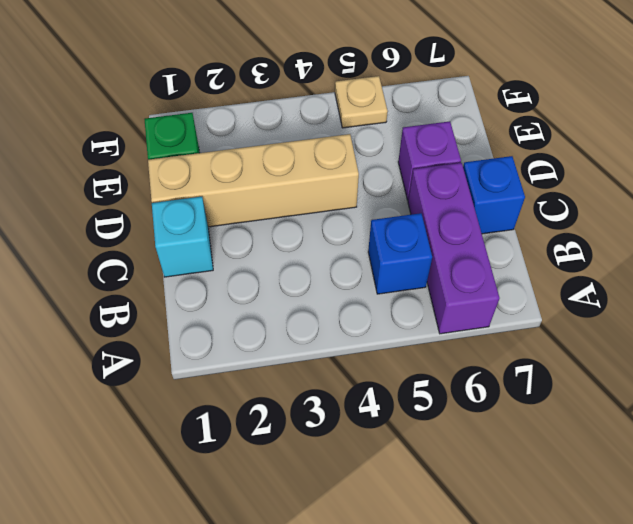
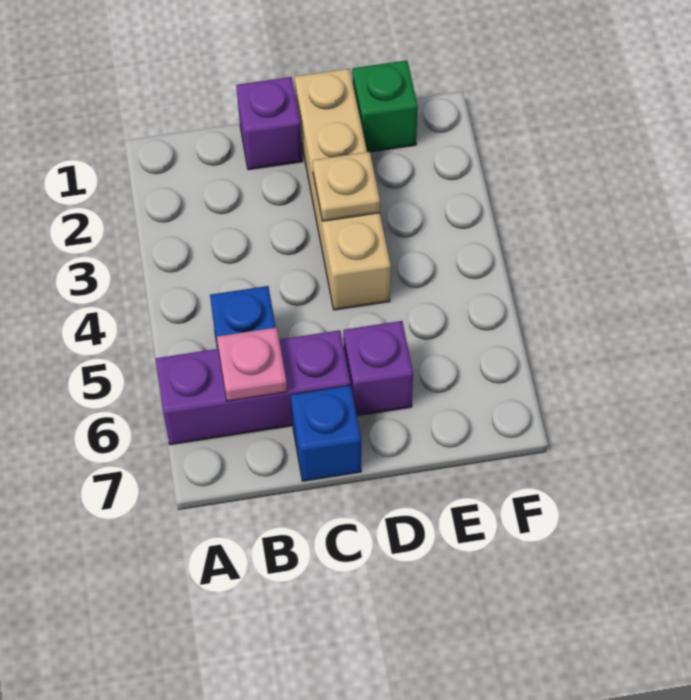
none -> pink plate B6 level 2
cyan brick C1 level 1 -> purple brick C1 level 1
tan plate F5 level 1 -> tan plate D3 level 2

